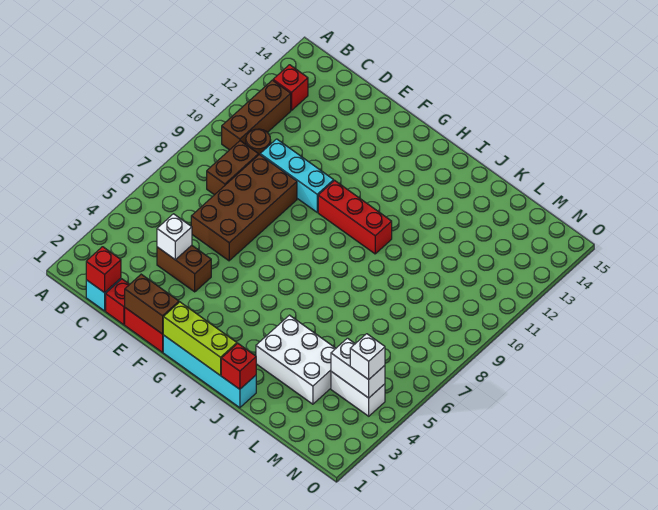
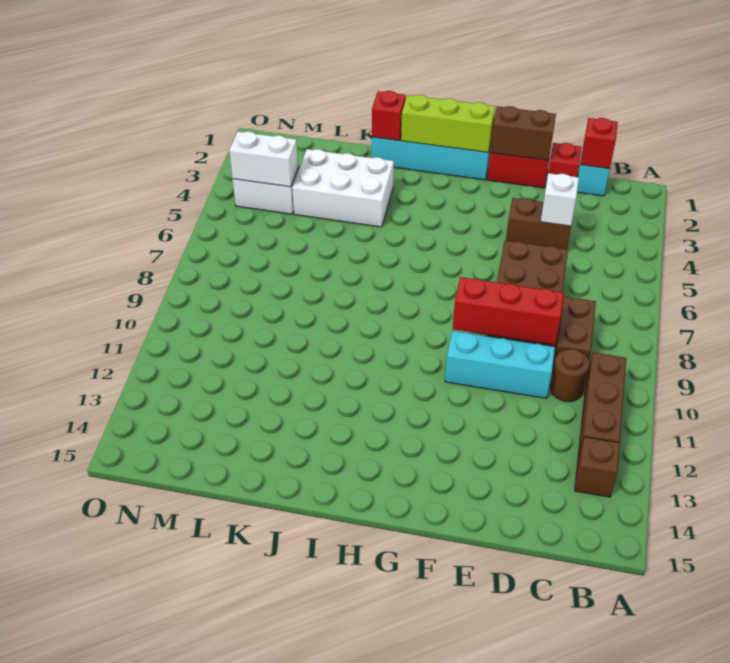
red brick B13 level 1 -> brown brick B13 level 1
red brick G10:I10 level 1 -> red brick D9:F9 level 2
white brick N4 level 3 -> none

